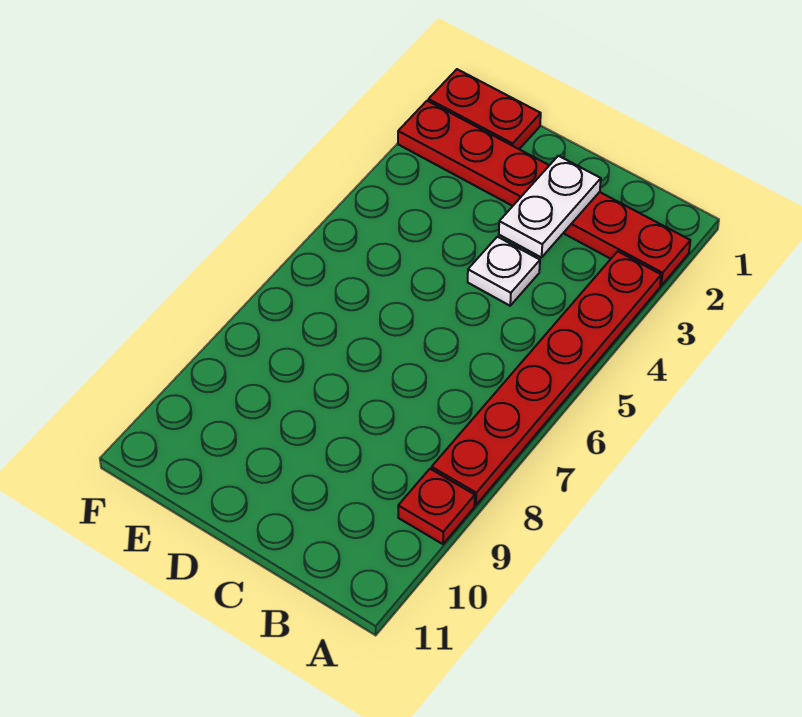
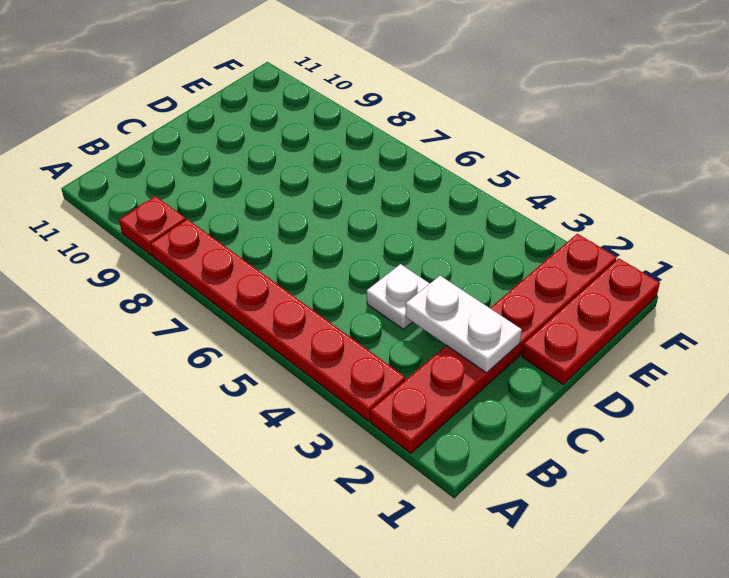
red plate E1:F1 level 1 -> red plate D1:F1 level 1

